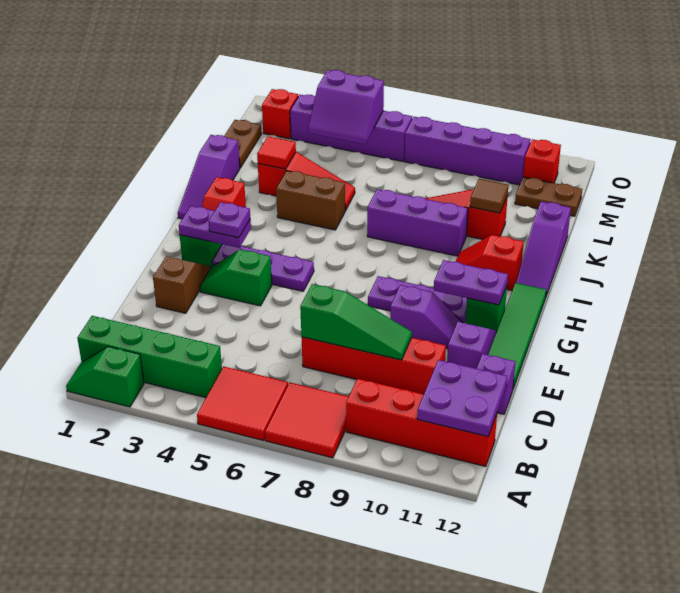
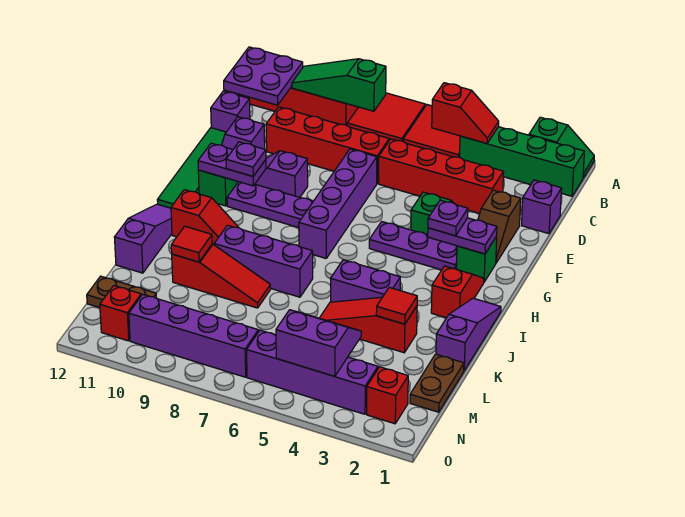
none -> red slope B4:B5 level 2 top 5
none -> purple brick D1 level 1
none -> red brick D3:D6 level 1
green slope D7:D9 level 2 top 7 -> green slope B8:B10 level 2 top 8
none -> purple brick E7:H7 level 1
none -> purple plate G10 level 3
brown brick J4:J5 level 1 -> purple brick J4:J5 level 1
brown tile K10 level 2 -> red tile K10 level 2

